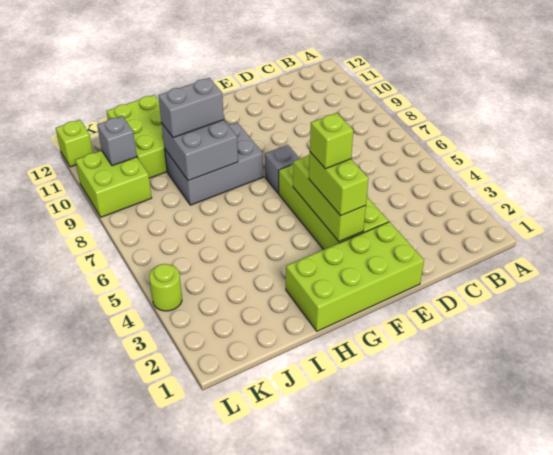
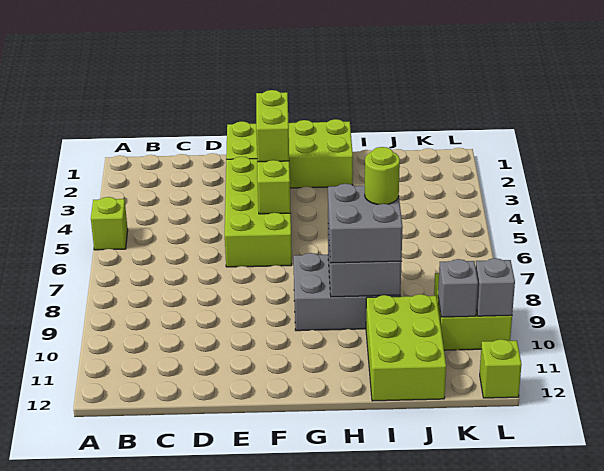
lime brick F4 level 4 -> lime brick A5 level 1
grey brick F7 level 1 -> grey brick L10 level 2
grey brick H9:I9 level 3 -> grey brick H8:I9 level 3
lime round brick L4 level 1 -> lime round brick I8 level 4

